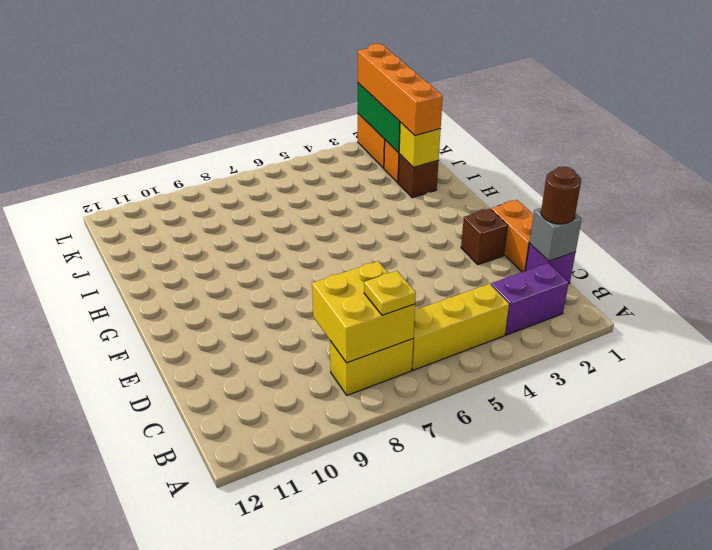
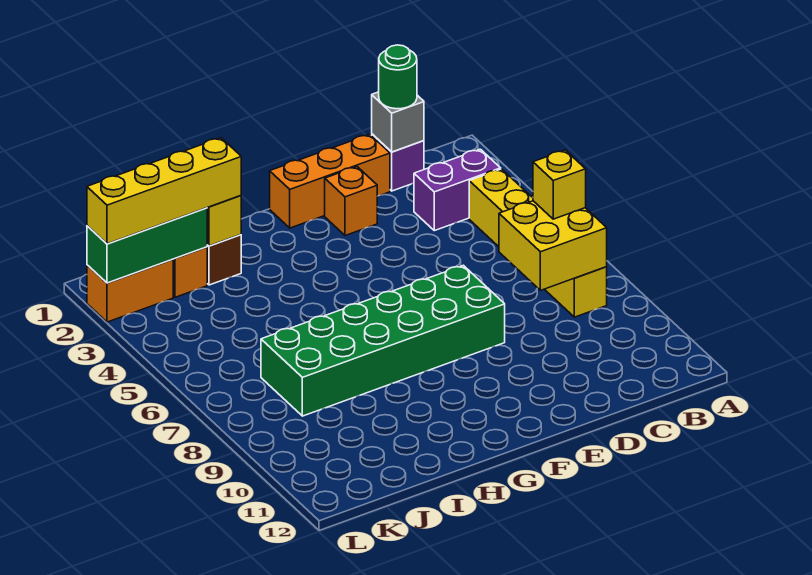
purple brick B2:B3 level 1 -> purple brick B3:C3 level 1
yellow plate B7 level 3 -> yellow brick B7 level 3
brown round brick C1 level 3 -> green round brick C1 level 3
orange brick D1:E1 level 1 -> orange brick D1:F1 level 1
brown brick E2 level 1 -> orange brick E2 level 1
none -> green brick E7:J8 level 1
orange brick I2:L2 level 3 -> yellow brick I2:L2 level 3

